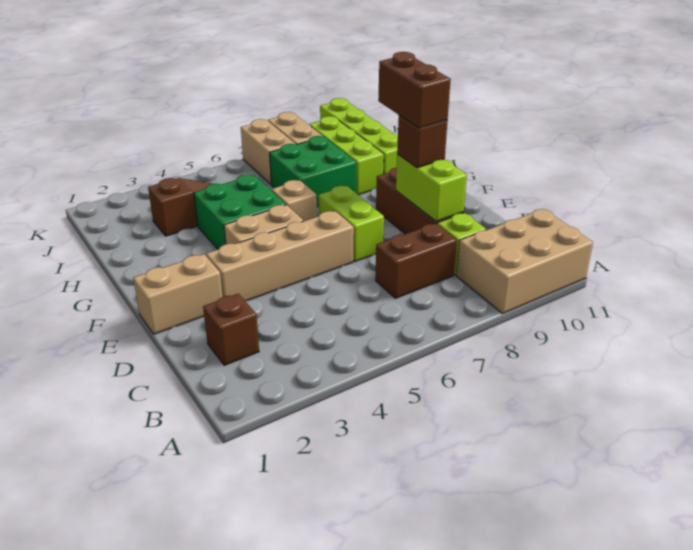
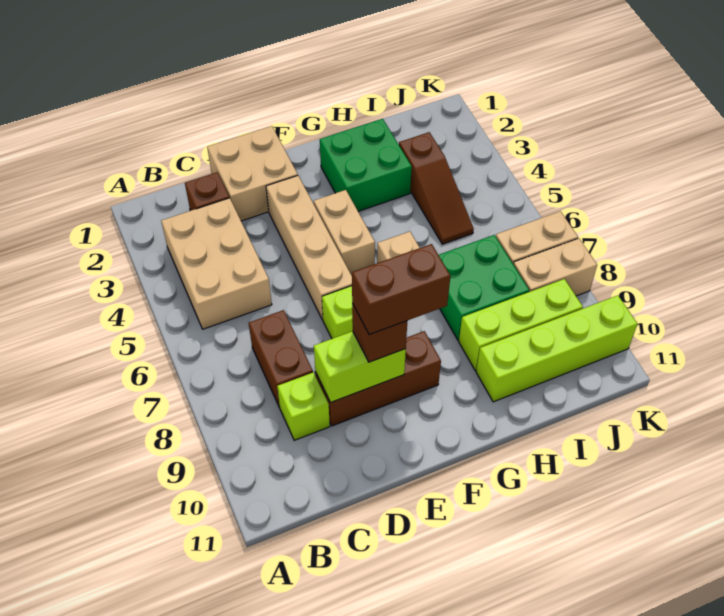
tan brick A9:B11 level 1 -> tan brick B3:C5 level 1
tan brick E1:E2 level 1 -> tan brick D1:E2 level 1
green brick G4:H5 level 1 -> green brick G2:H3 level 1

